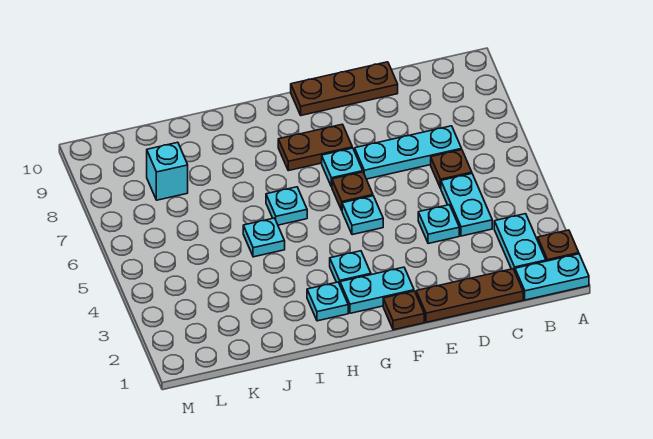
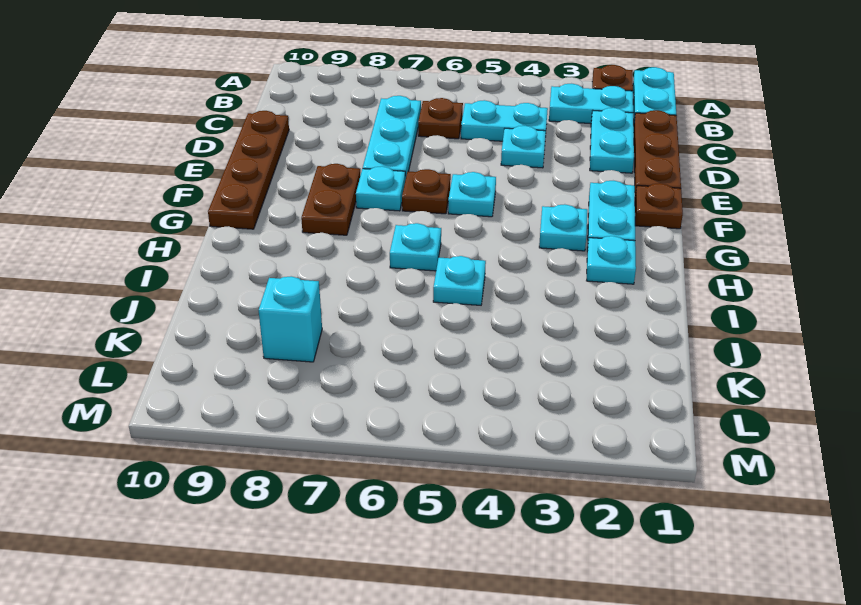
none -> cyan plate C2:D2 level 1
brown plate D10:F10 level 1 -> brown plate D10:G10 level 1

